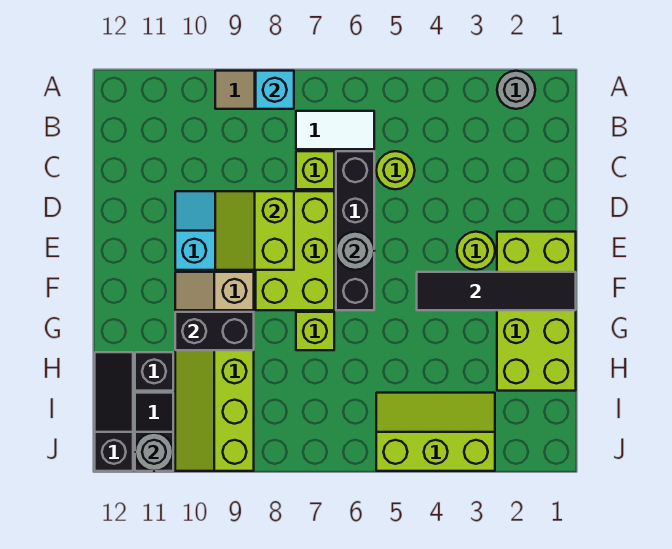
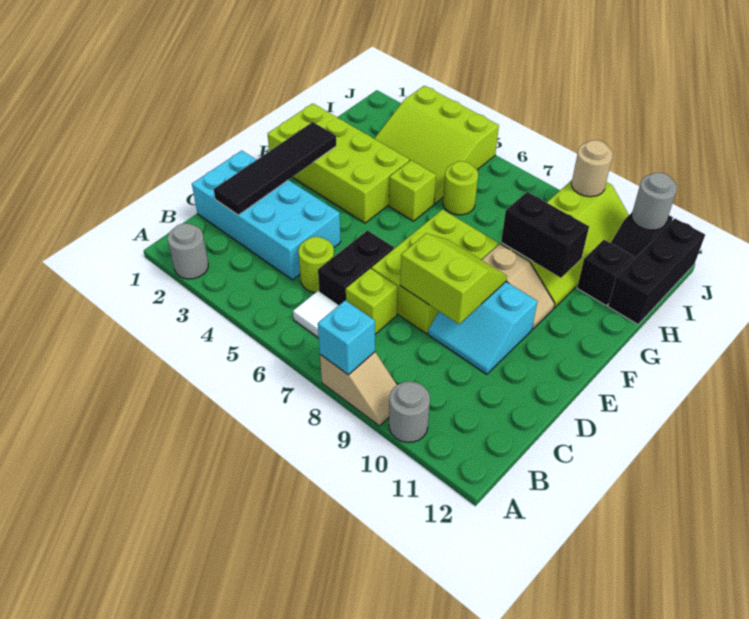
none -> cyan brick C1:D4 level 1
black brick C6:F6 level 1 -> black brick C6:D6 level 1
lime slope D8:E9 level 2 top 8 -> lime slope D8:E9 level 2 top D
lime brick E1:H2 level 1 -> lime brick F1:G4 level 1
lime round brick E3 level 1 -> lime round brick H6 level 1
grey round brick E6 level 2 -> grey round brick A10 level 1
black tile F1:F4 level 2 -> black tile C2:F2 level 2
lime brick G7 level 1 -> lime brick G5 level 1
black slope H12:J12 level 1 top J -> black brick H12:J12 level 1
lime slope I3:J5 level 1 top J -> lime slope H3:J5 level 1 top J
none -> tan round brick J9 level 2

